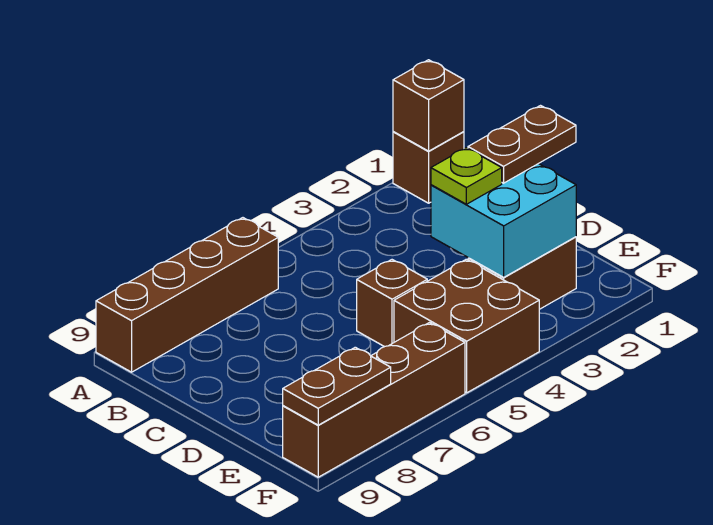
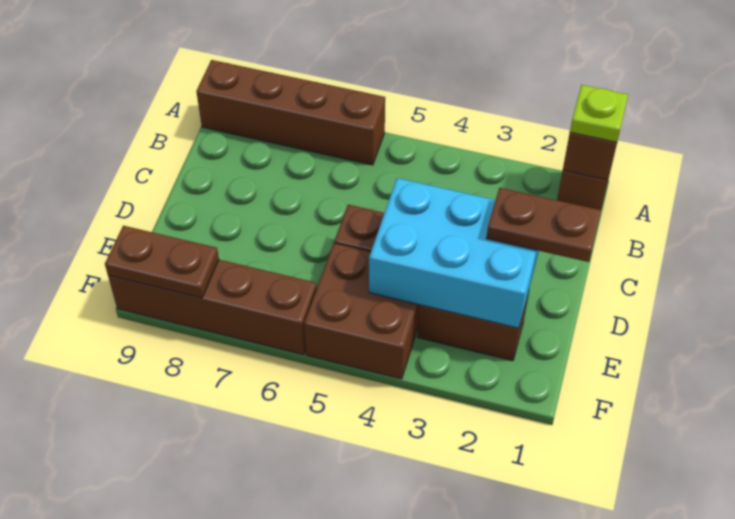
cyan brick D2:E3 level 2 -> cyan brick D2:E4 level 2
lime plate D3 level 3 -> lime plate A1 level 3

